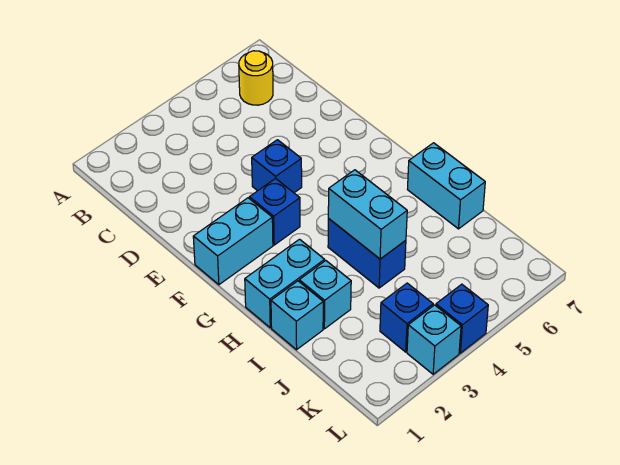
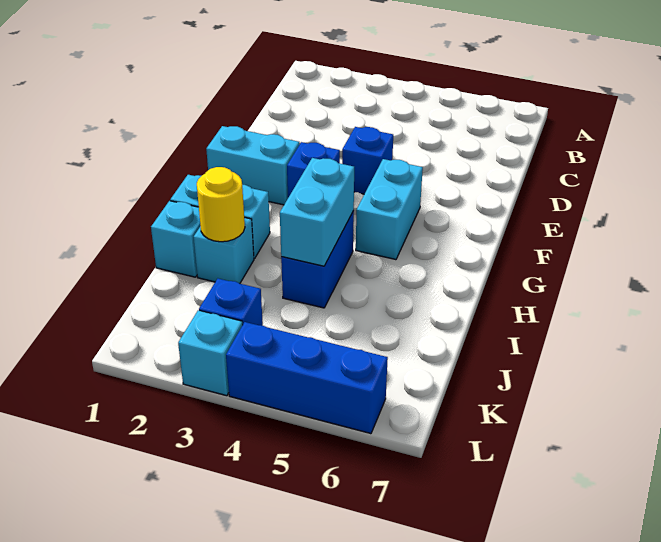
yellow round brick B6 level 1 -> yellow round brick I2 level 2
cyan brick H7:I7 level 1 -> cyan brick F5:G5 level 1
blue brick L4 level 1 -> blue brick L4:L6 level 1

